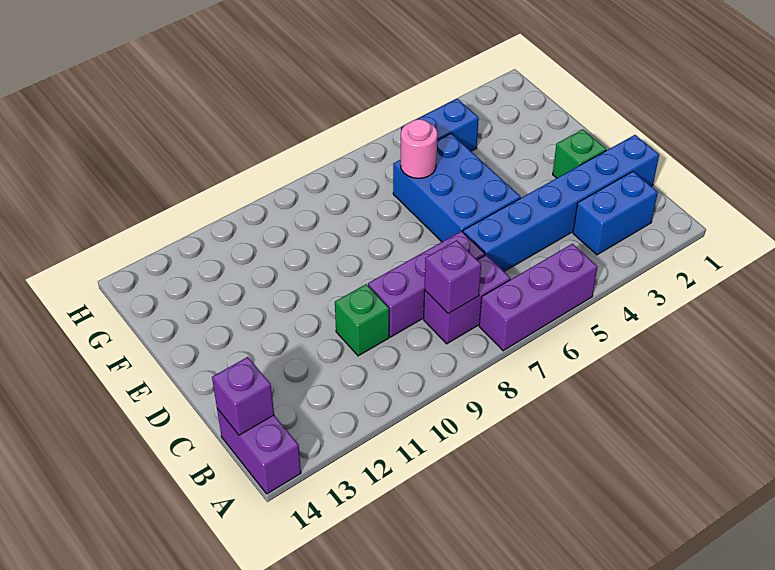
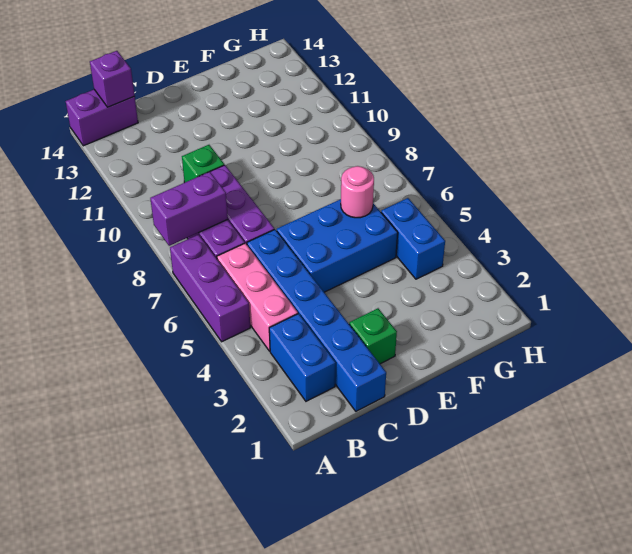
none -> pink brick B4:B6 level 1
purple brick B8 level 2 -> purple brick A8:B8 level 2

